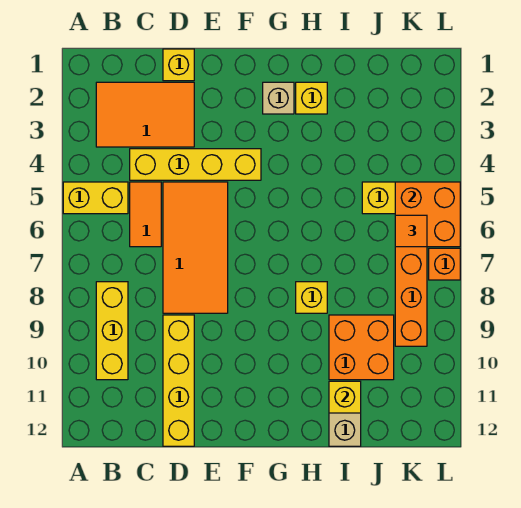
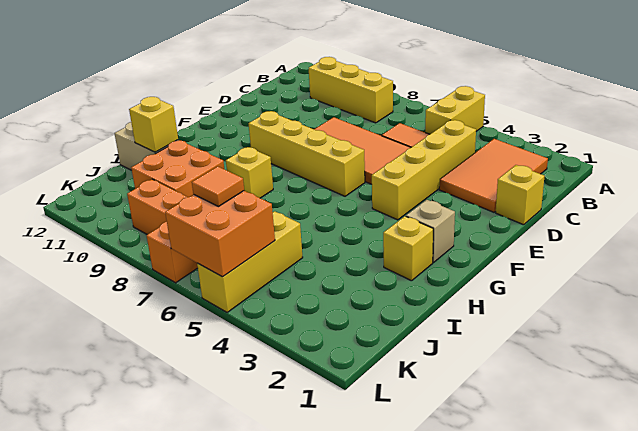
yellow brick D9:D12 level 1 -> yellow brick F6:F9 level 1

